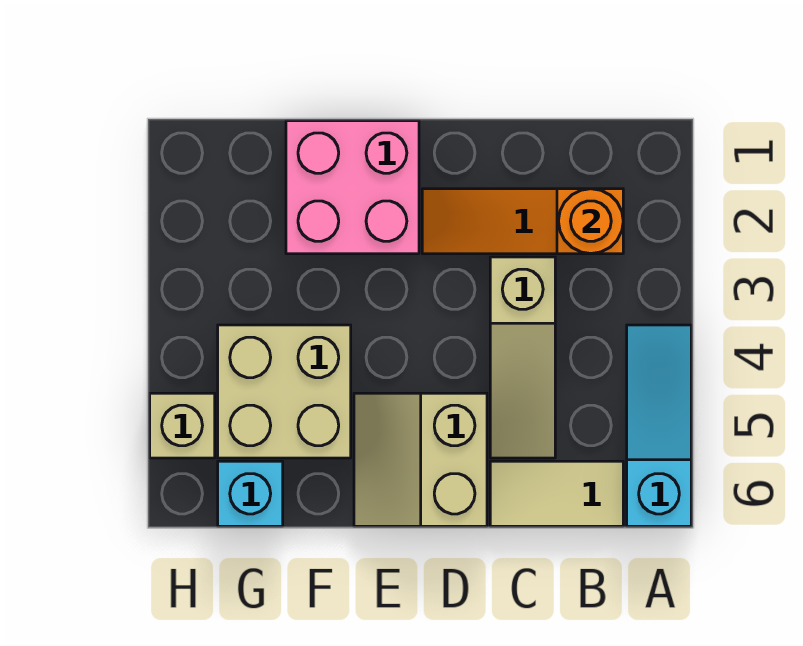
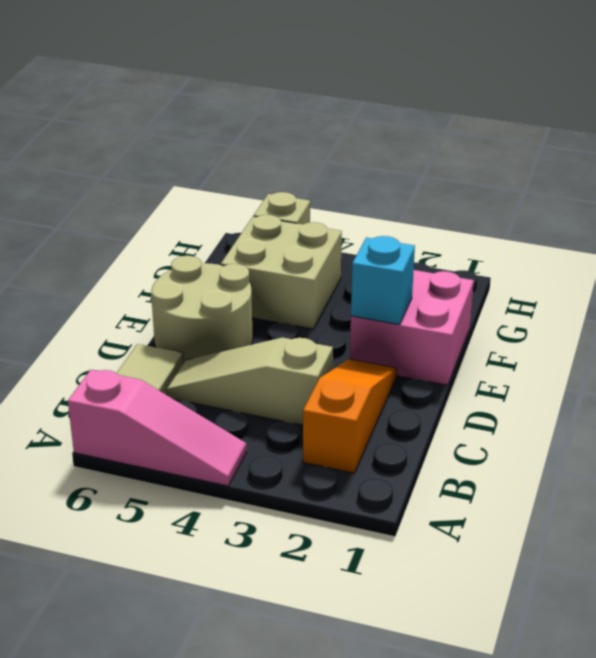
cyan slope A4:A6 level 1 top 6 -> pink slope A4:A6 level 1 top 6
orange round brick B2 level 2 -> none
tan slope D5:E6 level 1 top D -> tan round brick D5:E6 level 1
cyan brick G6 level 1 -> cyan brick E2 level 2

